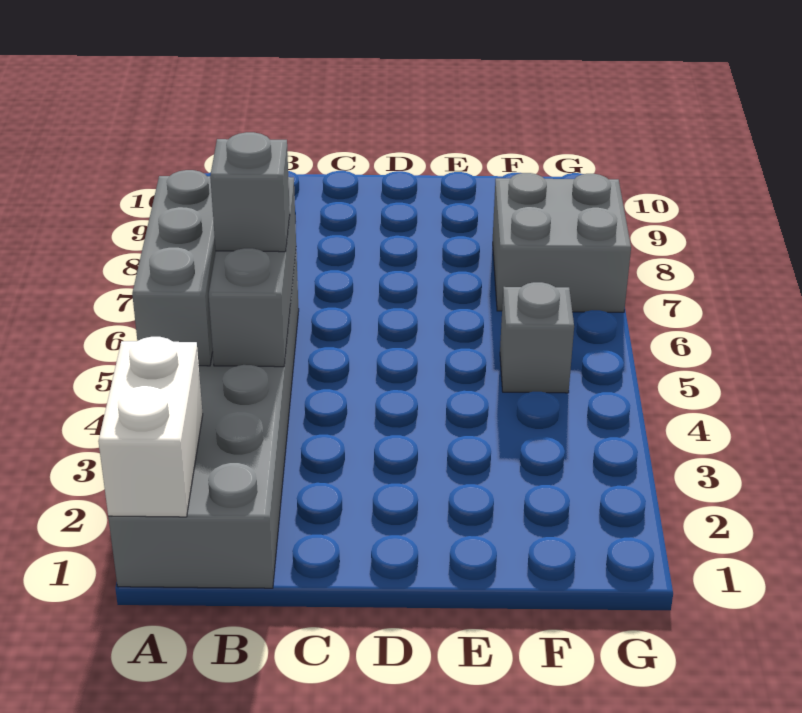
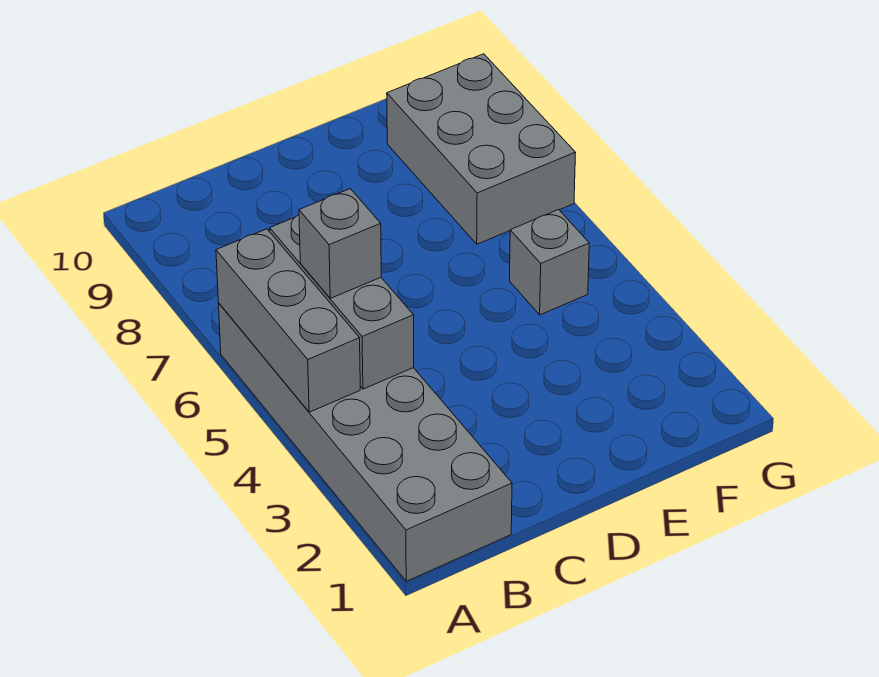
white brick A1:A2 level 2 -> none
grey brick F7:G8 level 1 -> grey brick F7:G9 level 1

